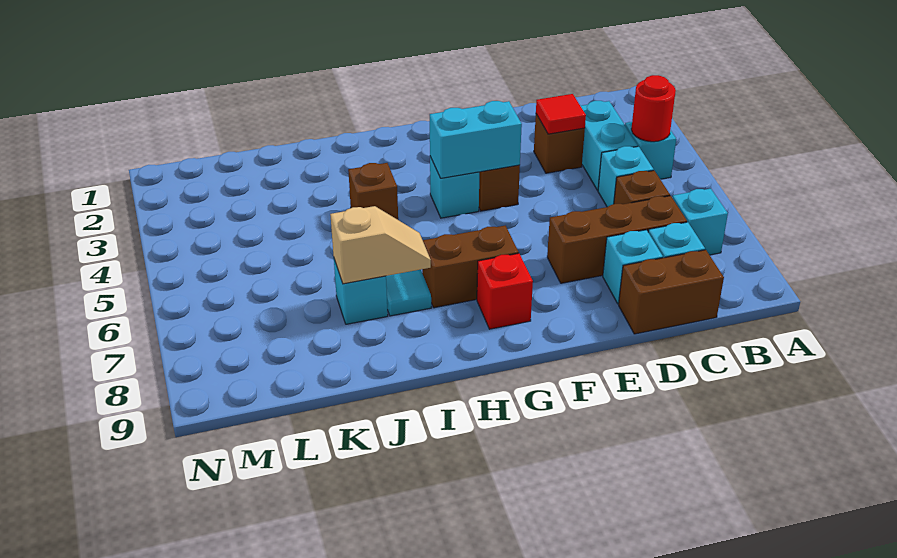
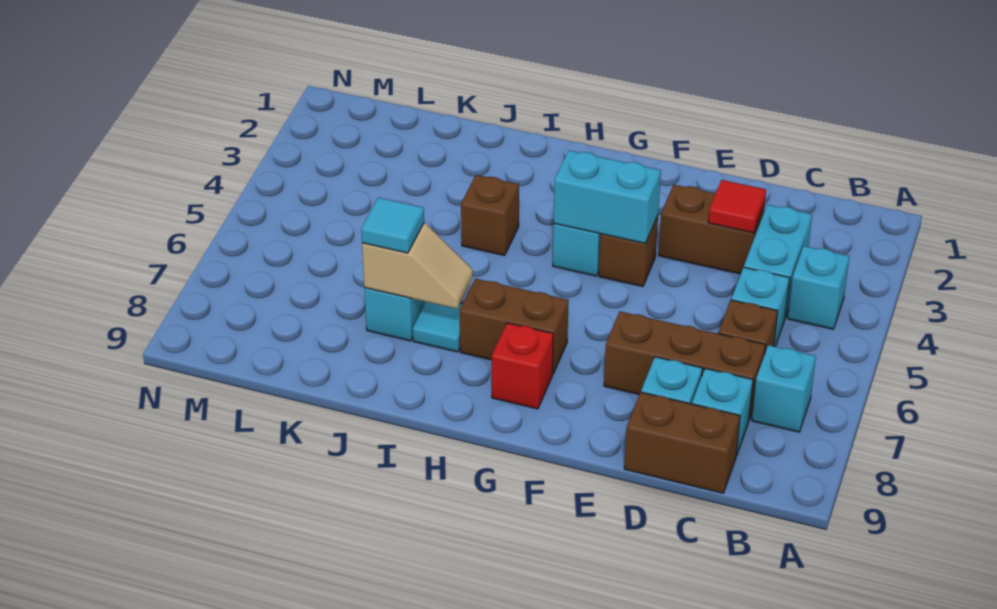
red round brick B4 level 2 -> none
brown brick D3 level 1 -> brown brick D3:E3 level 1
none -> cyan tile J7 level 3

